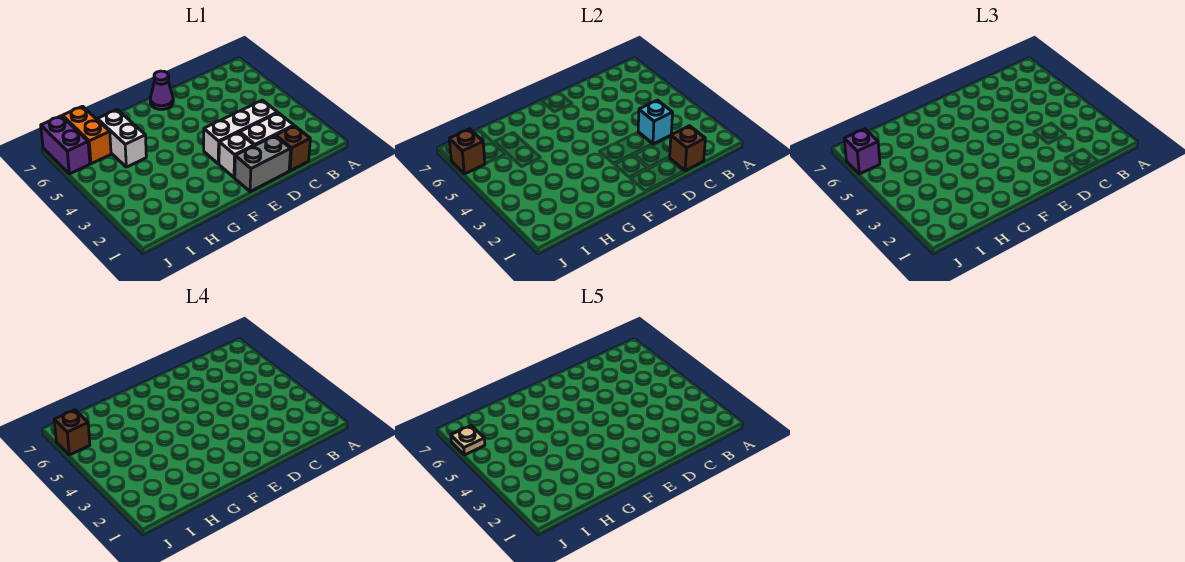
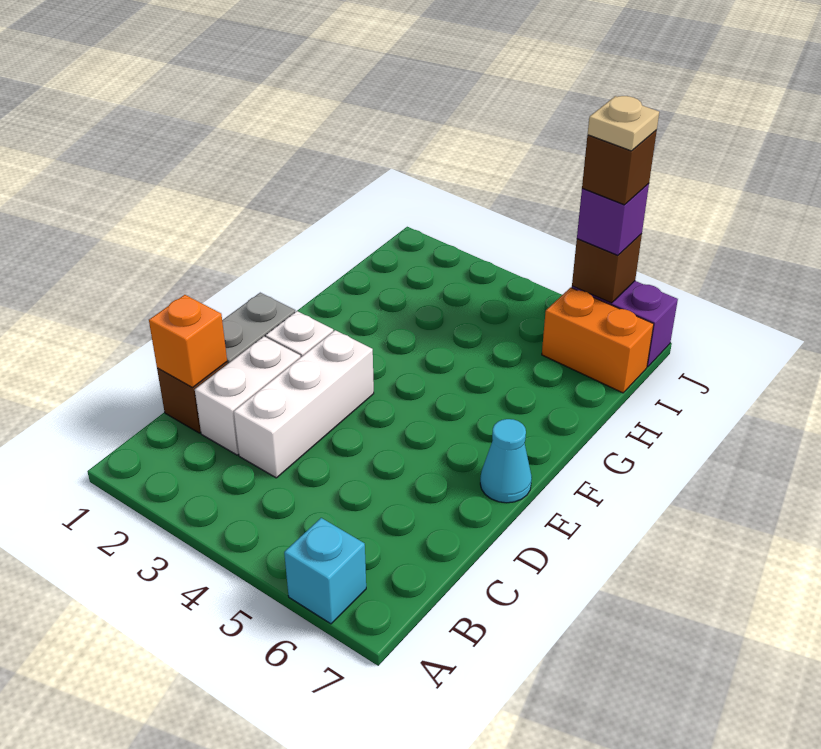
brown brick C1 level 2 -> orange brick C1 level 2
cyan brick C3 level 2 -> cyan brick A6 level 1
purple cone E7 level 1 -> cyan cone E7 level 1
white brick H5:H6 level 1 -> none

